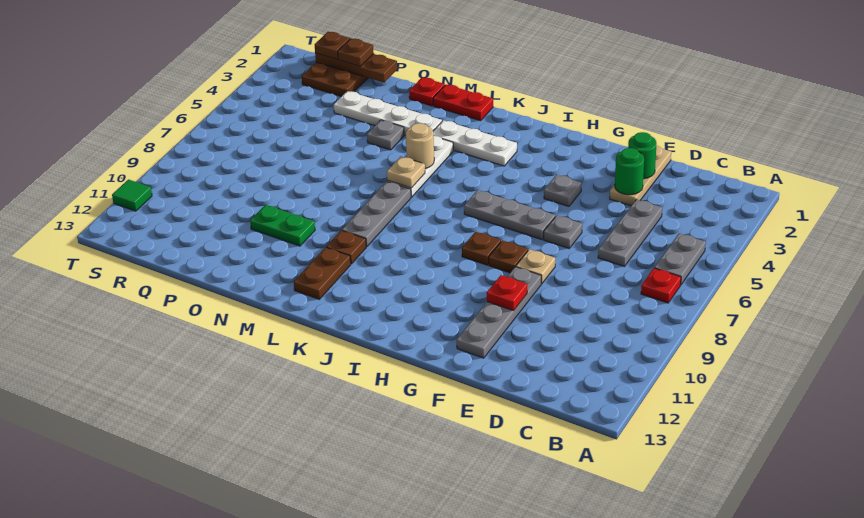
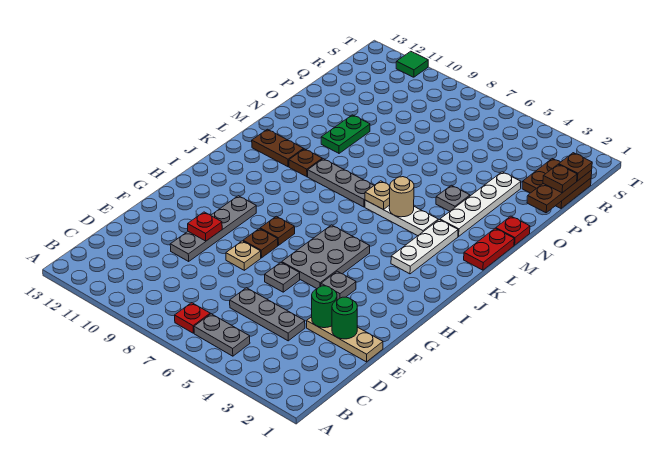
grey plate F9:F12 level 1 -> grey plate E10:H10 level 1
grey plate G6:I6 level 1 -> grey plate G5:I6 level 1

